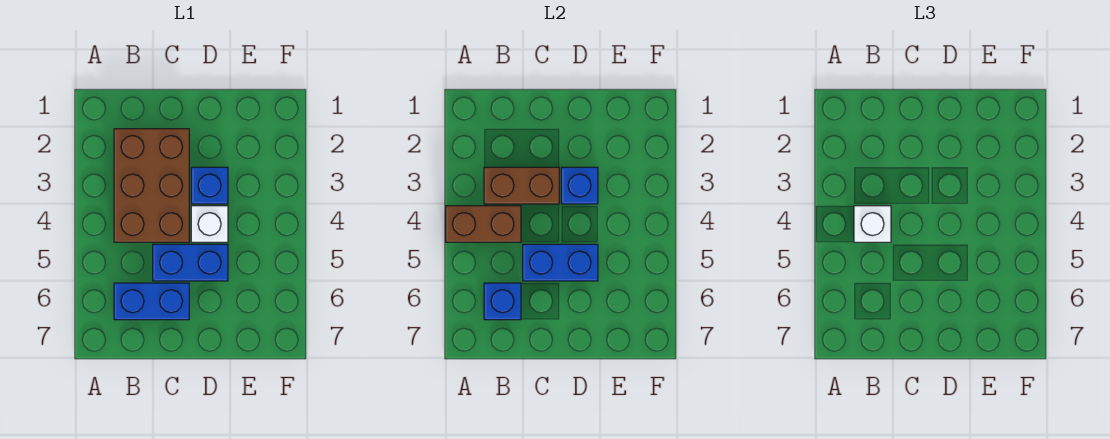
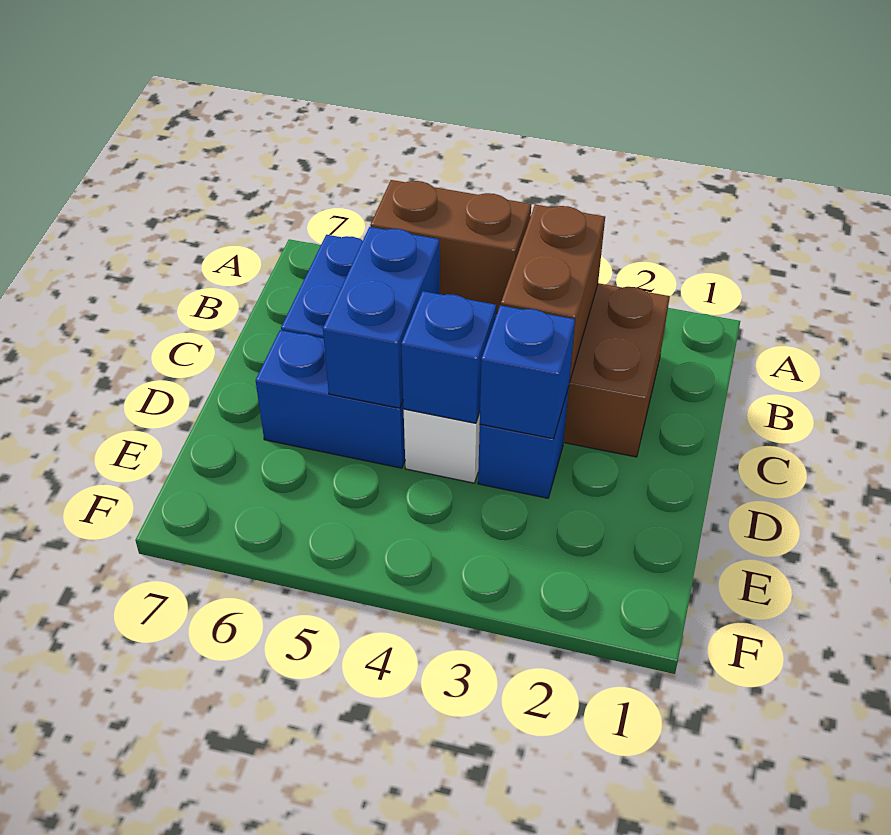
brown brick A4:B4 level 2 -> brown brick B4:B5 level 2
white brick B4 level 3 -> none
blue brick B6 level 2 -> blue brick D4 level 2
blue brick C5:D5 level 1 -> blue brick D5:D6 level 1

